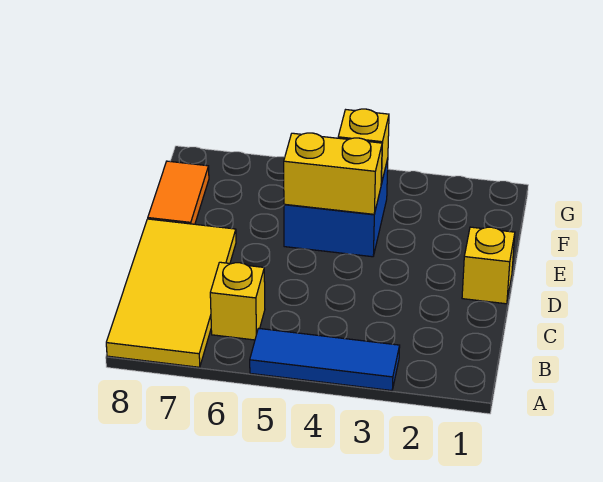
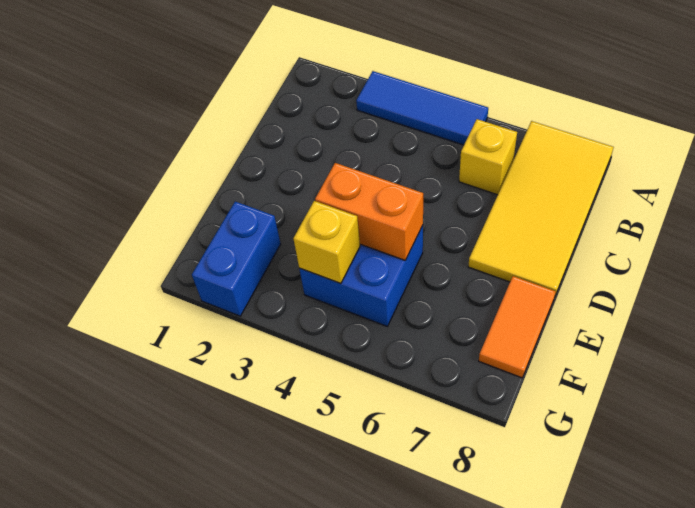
yellow brick D1 level 1 -> none
yellow brick E4:E5 level 2 -> orange brick E4:E5 level 2
none -> blue brick F2:G2 level 1

